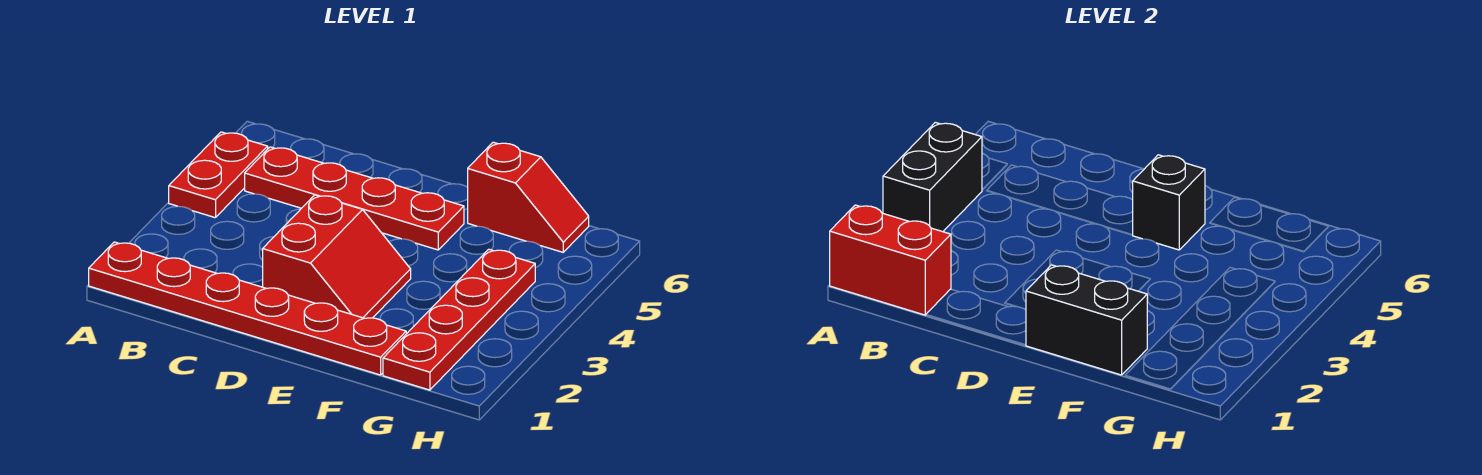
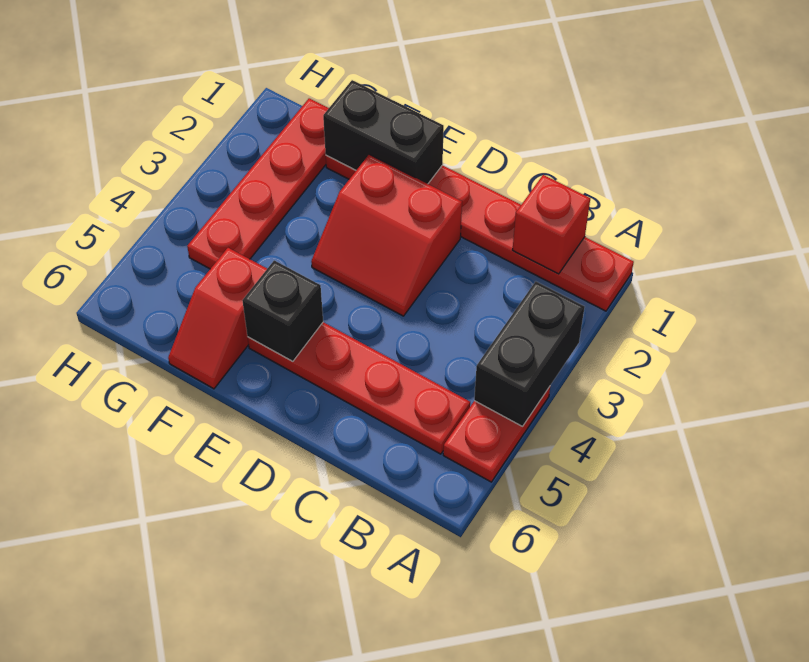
red brick A1:B1 level 2 -> red brick B1 level 2
red slope D2:E3 level 1 top D -> red slope D2:E3 level 1 top 2
red slope F6:G6 level 1 top F -> red slope F5:F6 level 1 top 5

